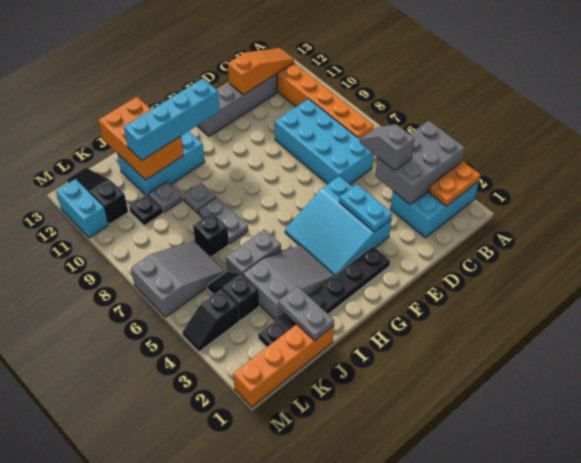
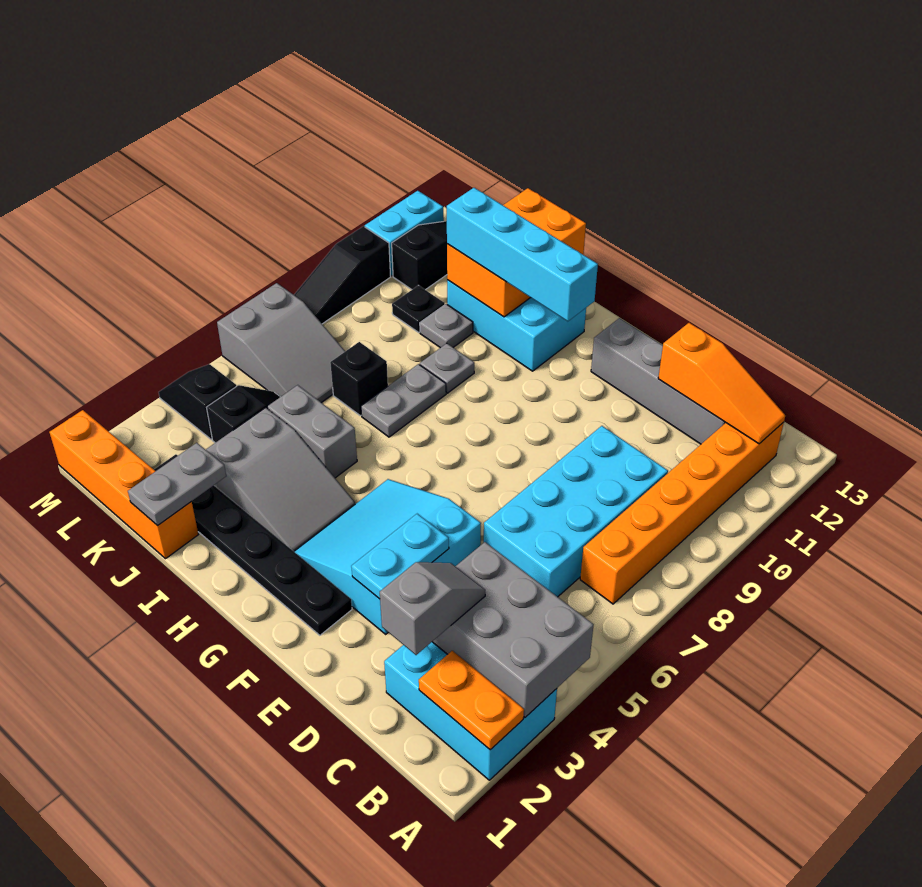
grey slope C4:C5 level 3 top 4 -> grey slope C2:C3 level 3 top 2
none -> black slope M8:M10 level 1 top 10

